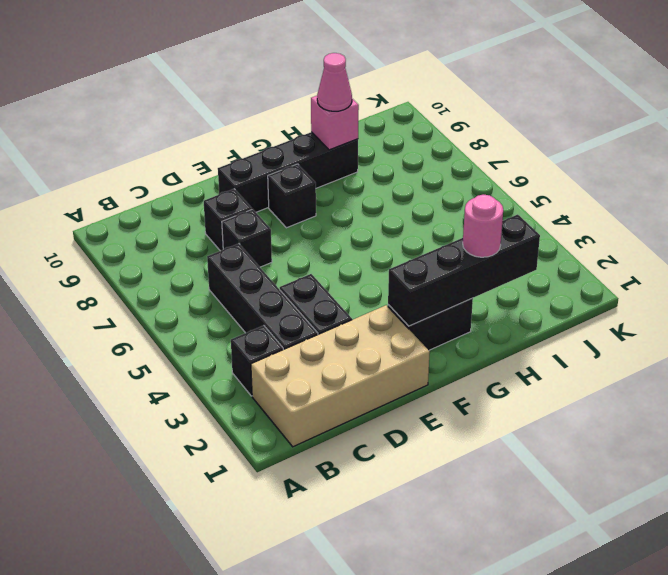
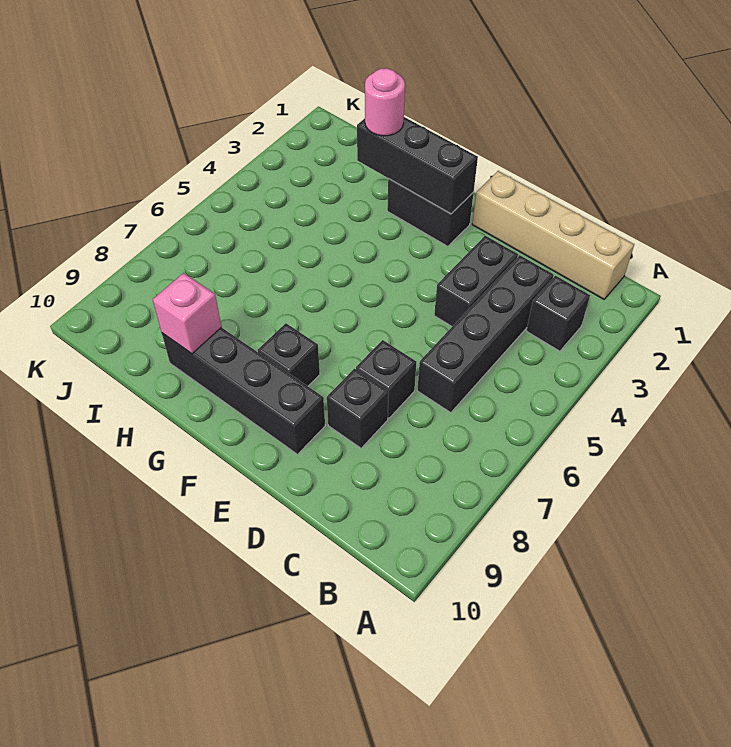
tan brick B1:E2 level 1 -> tan brick B1:E1 level 1
black brick F2:I2 level 2 -> black brick F2:H2 level 2
pink cone H9 level 3 -> none

